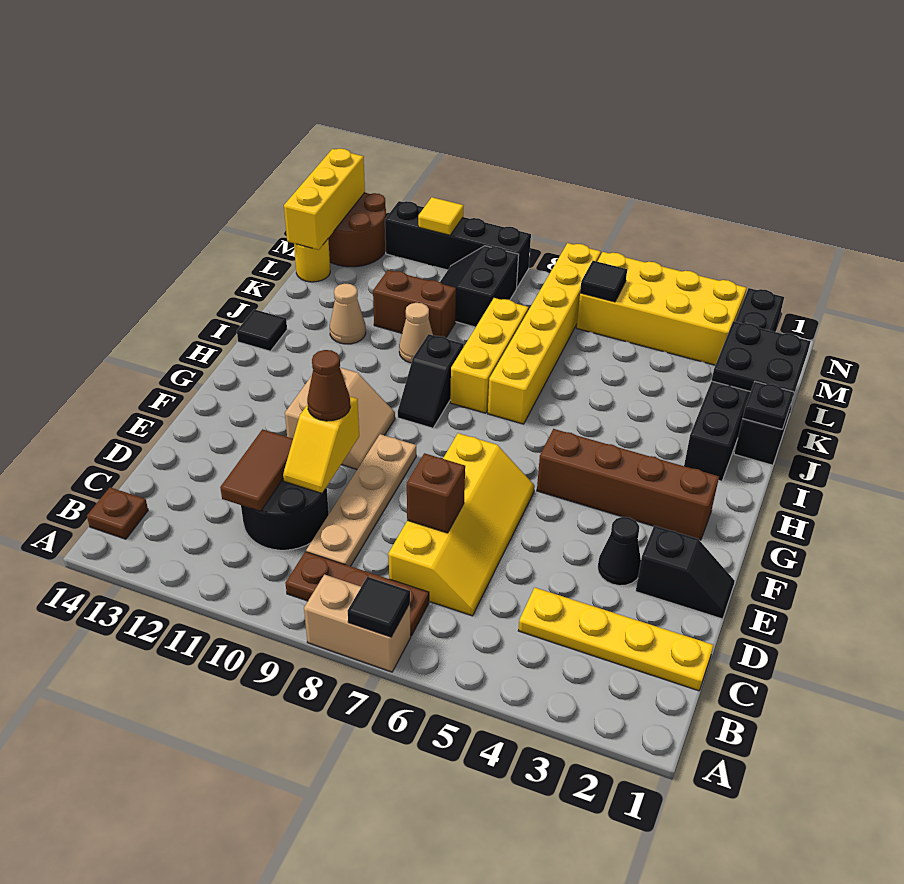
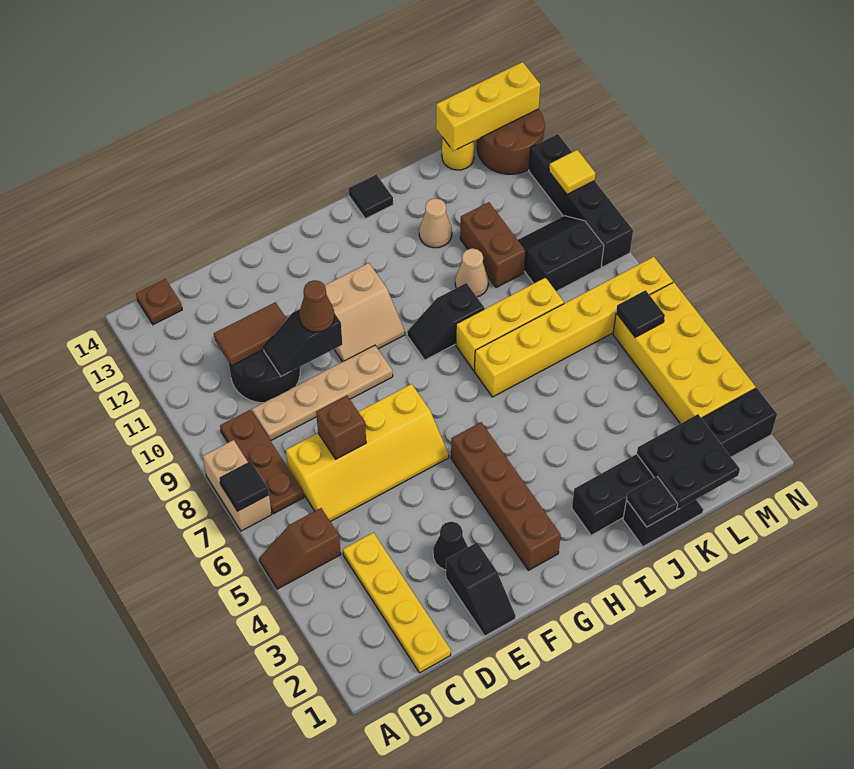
none -> brown slope A5:B5 level 1 top B
yellow slope D10:E10 level 2 top E -> black slope D10:E10 level 2 top E

